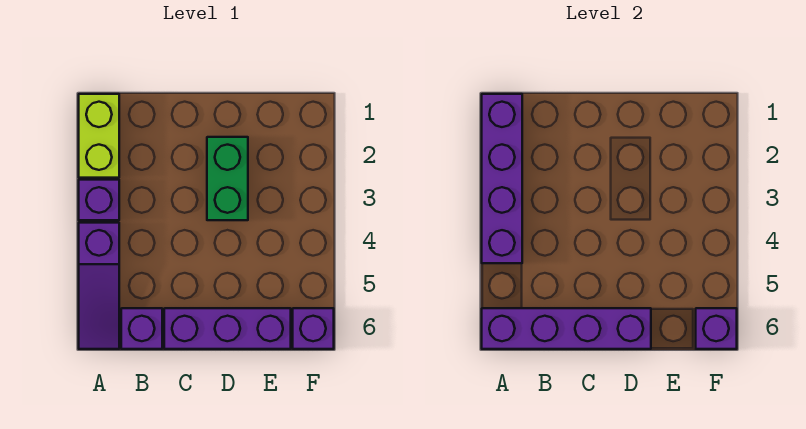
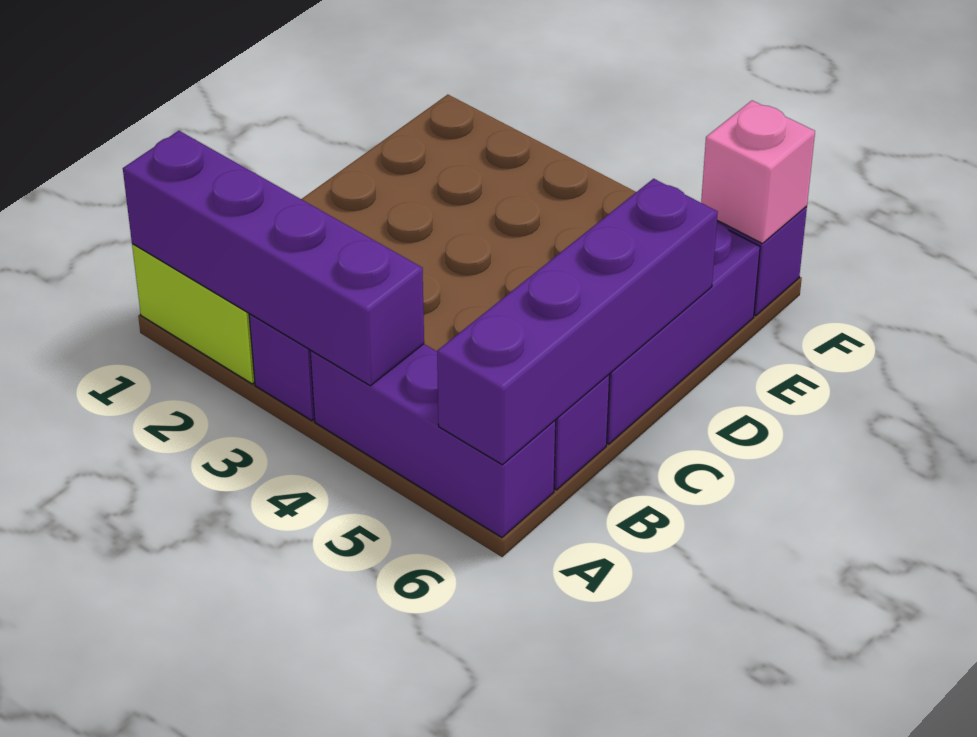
purple slope A4:A6 level 1 top 4 -> purple brick A4:A6 level 1
green brick D2:D3 level 1 -> none
purple brick F6 level 2 -> pink brick F6 level 2

